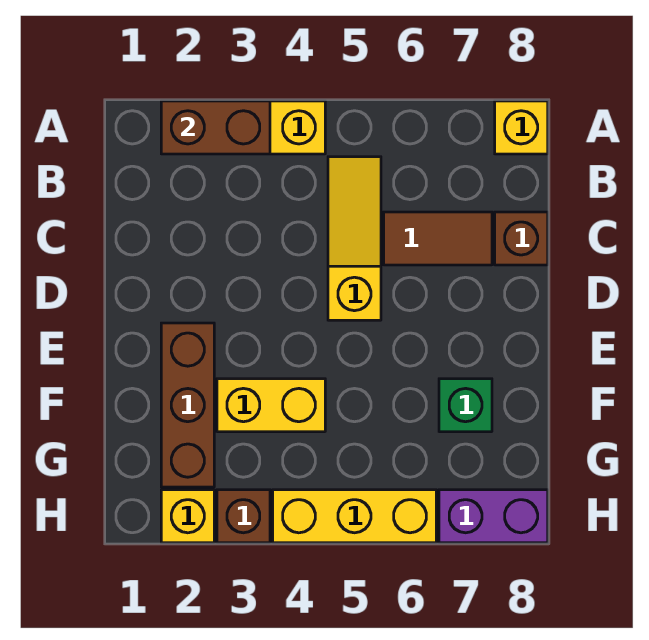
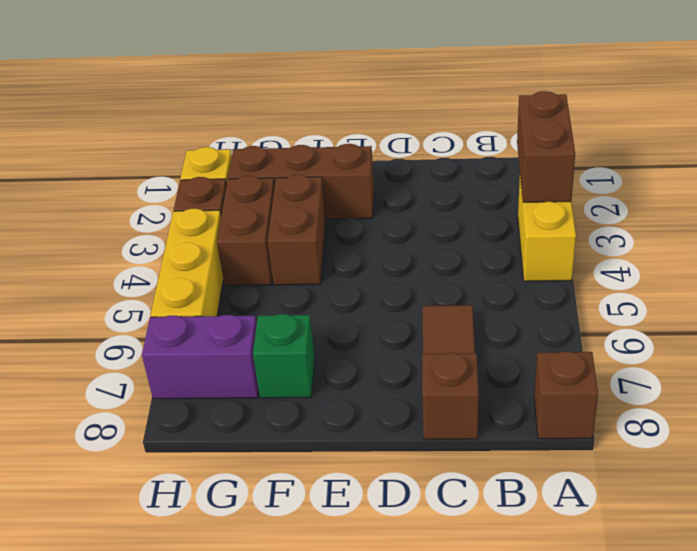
yellow brick A8 level 1 -> brown brick A8 level 1
yellow slope B5:D5 level 1 top D -> none
yellow brick F3:F4 level 1 -> brown brick F3:F4 level 1
none -> brown brick G3:G4 level 1
purple brick H7:H8 level 1 -> purple brick G7:H7 level 1

